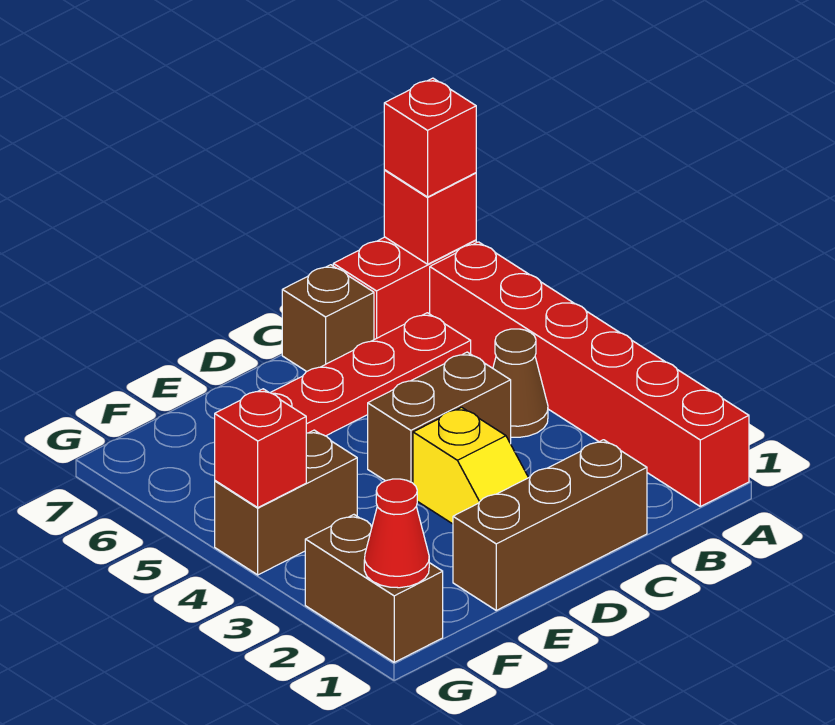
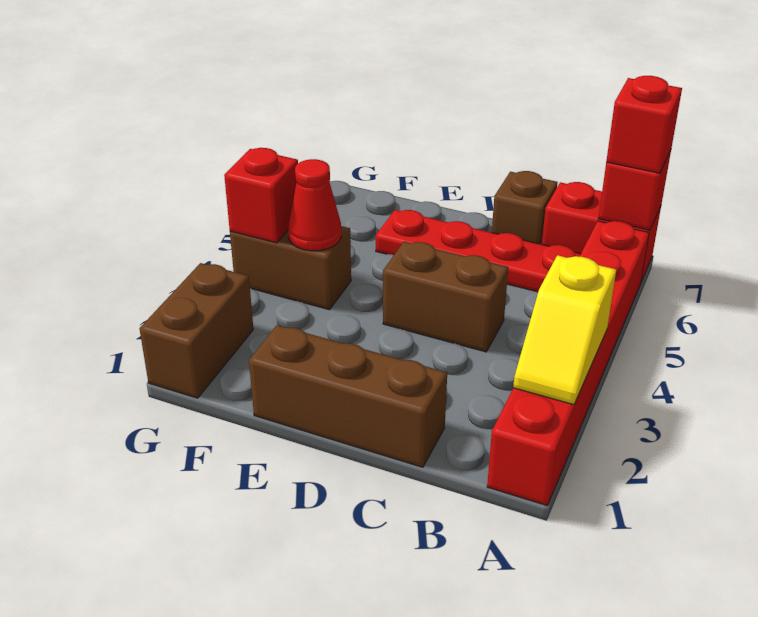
brown cone B4 level 1 -> none
yellow slope D2:D3 level 1 top 3 -> yellow slope A2:A3 level 2 top 3
red cone G1 level 2 -> red cone F4 level 2

